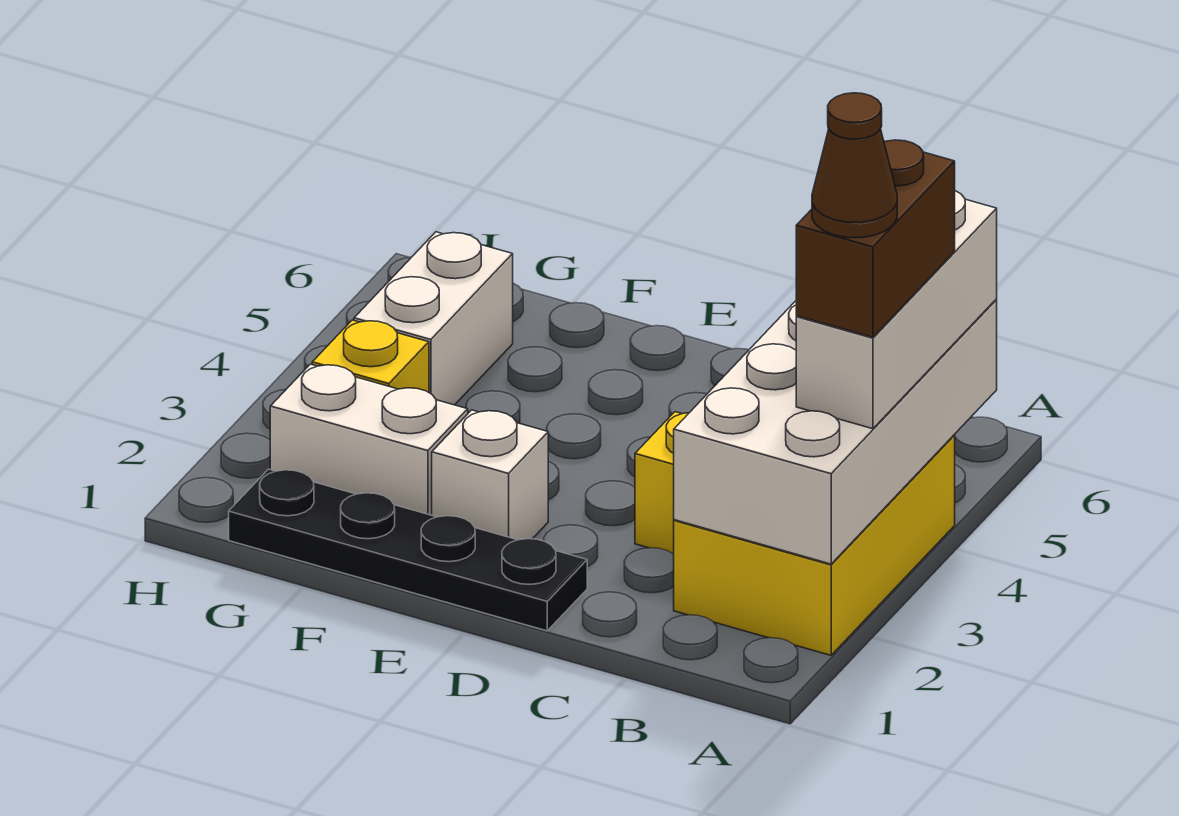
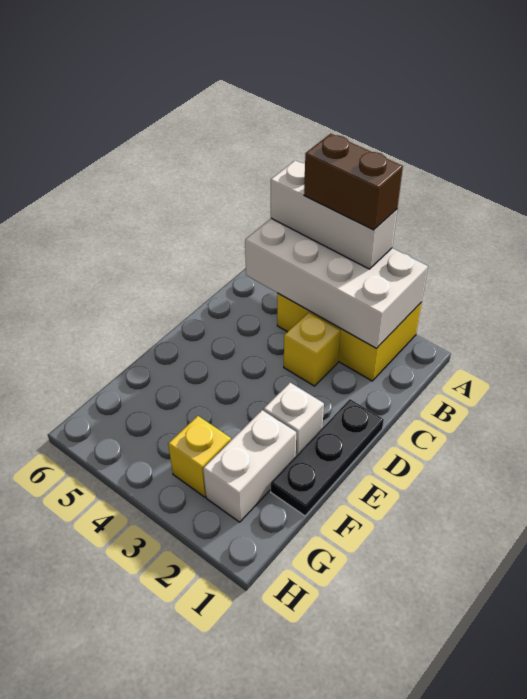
brown cone A3 level 5 -> none
black plate D1:G1 level 1 -> black plate D1:F1 level 1
white brick G4:G5 level 1 -> none

